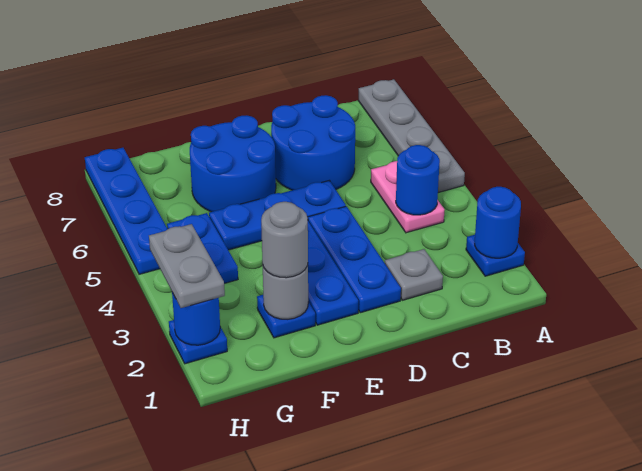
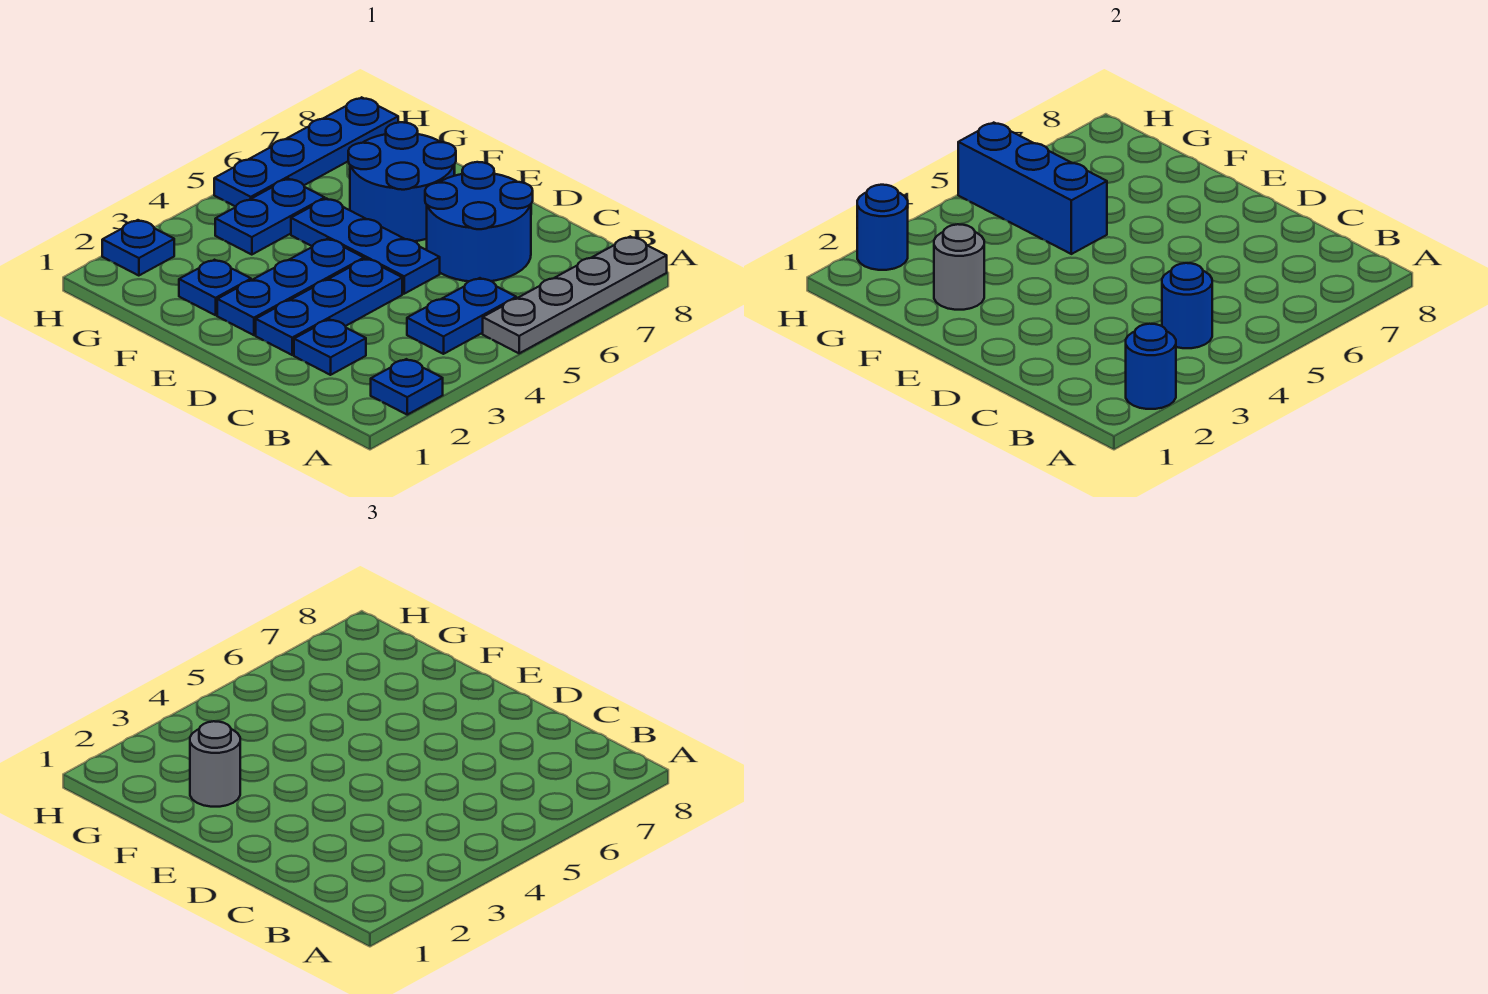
pink plate B4:B5 level 1 -> blue plate B4:B5 level 1
grey plate C2 level 1 -> blue plate C2 level 1
none -> blue brick F5:H5 level 2
grey plate H2:H3 level 3 -> none

